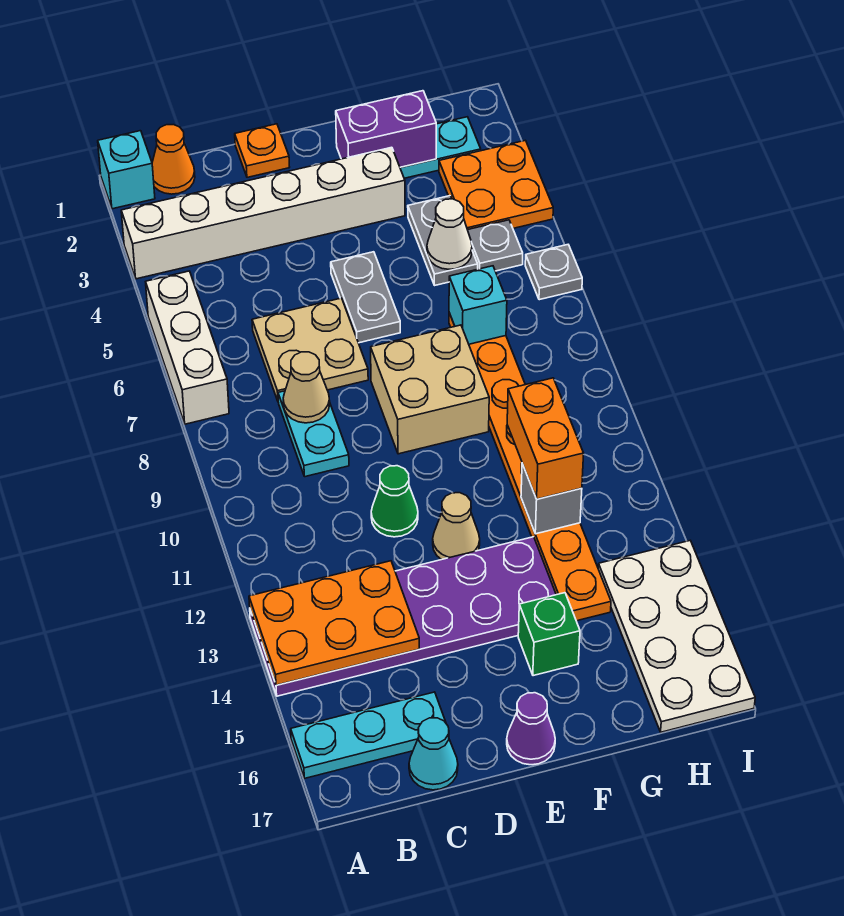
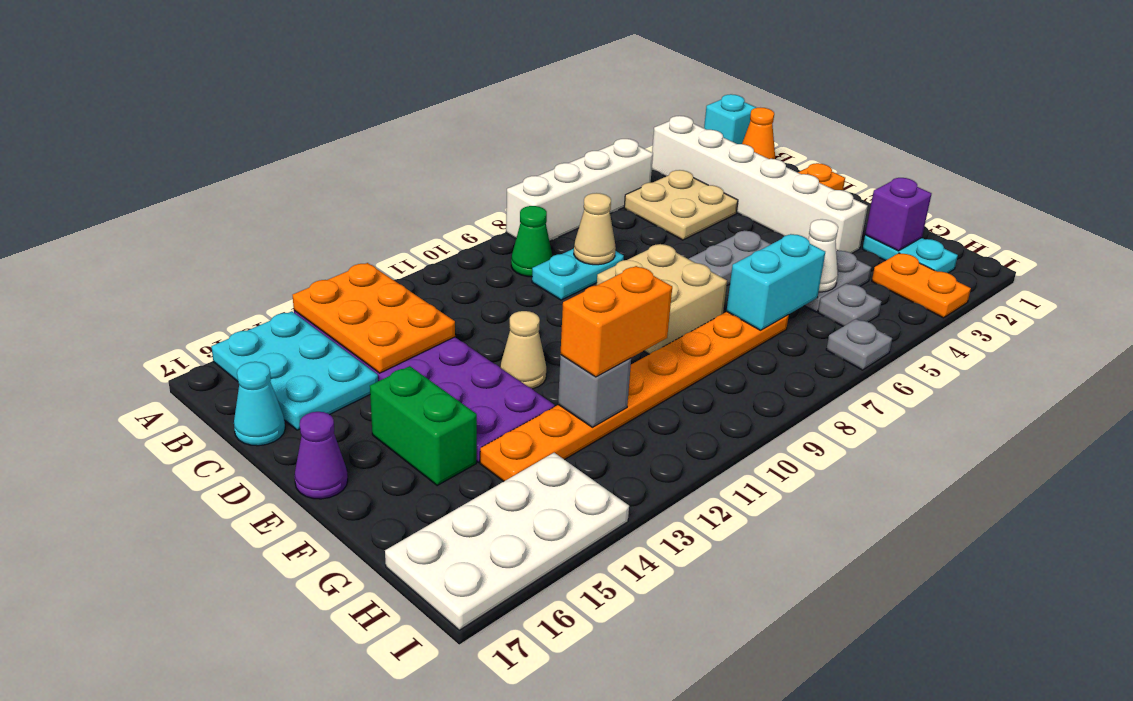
white brick A5:A7 level 1 -> white brick A5:A8 level 1
cyan plate A16:C16 level 1 -> cyan plate A15:C16 level 1
tan plate C6:D7 level 1 -> tan plate B4:C5 level 1
green cone D11 level 1 -> green cone B9 level 1
purple brick F2:G2 level 2 -> purple brick G2 level 2
green brick F15 level 1 -> green brick E15:F15 level 1
cyan brick G7 level 2 -> cyan brick G6:G7 level 2
orange plate H3:I4 level 1 -> orange plate H3:I3 level 1

